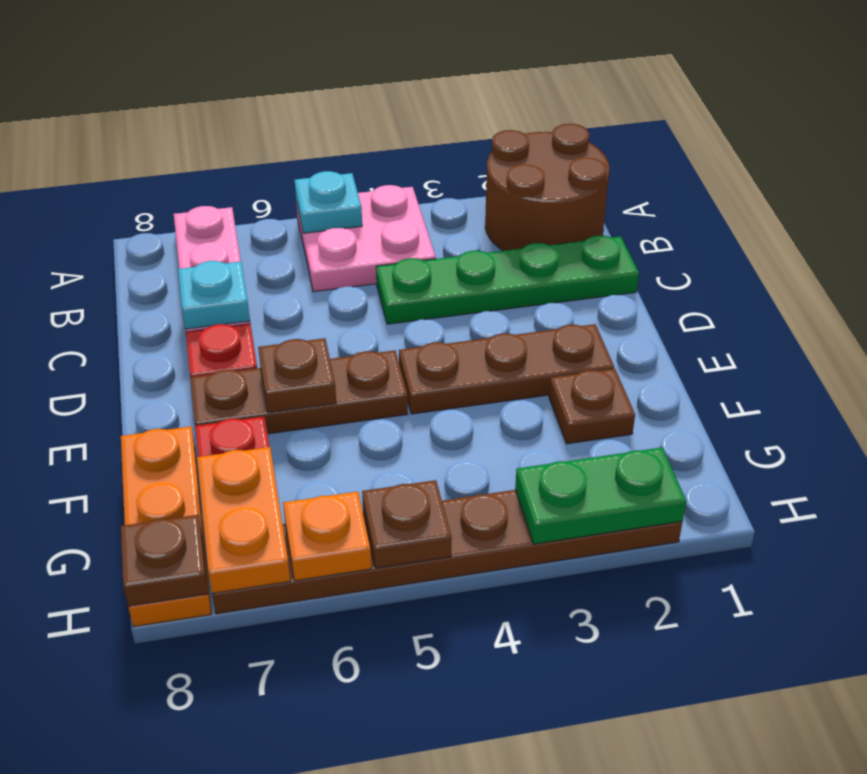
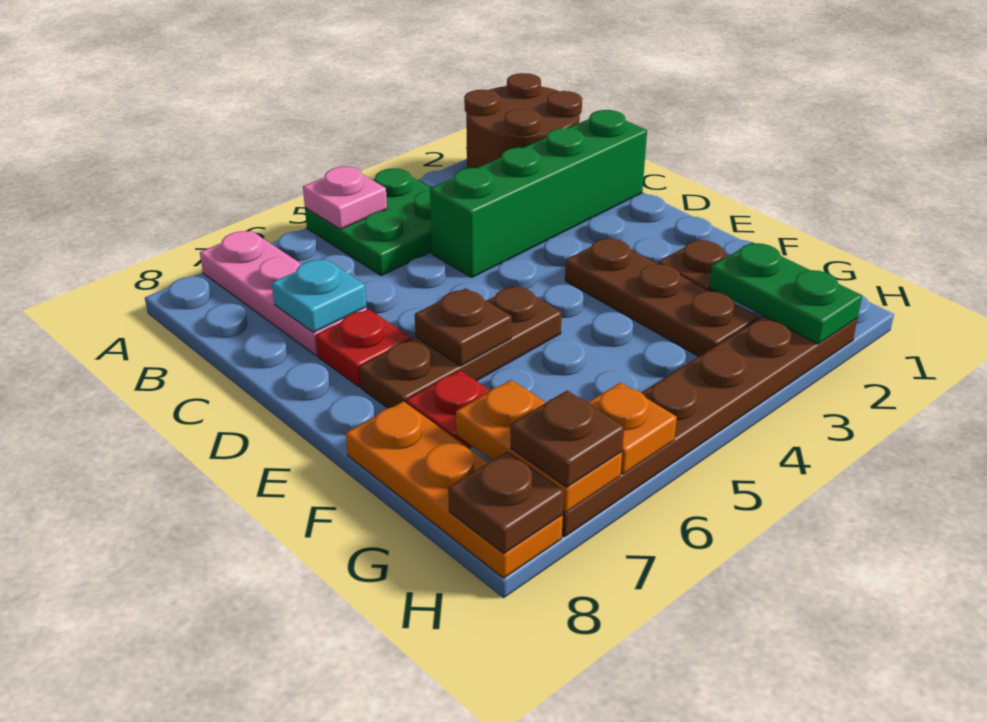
pink plate A4:B5 level 1 -> green plate A4:B5 level 1
cyan plate A5 level 2 -> pink plate A5 level 2
green plate C1:C4 level 1 -> green brick C1:C4 level 1
brown plate E2:E4 level 1 -> brown plate E3:G3 level 1
green plate H2:H3 level 2 -> green plate G2:H2 level 2
brown plate H5 level 2 -> brown plate H7 level 3

